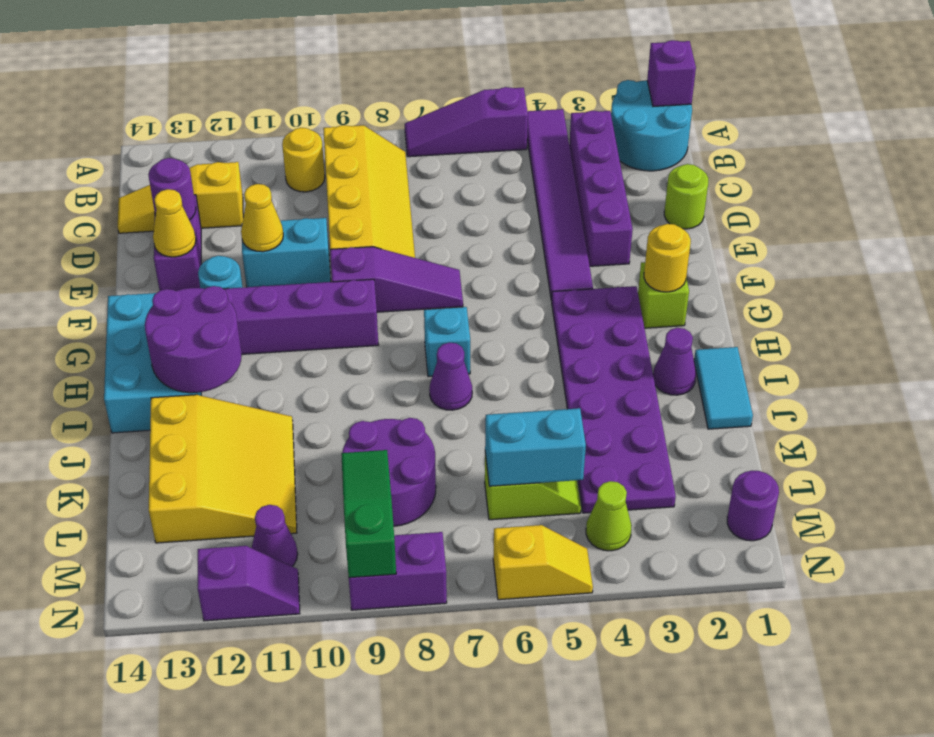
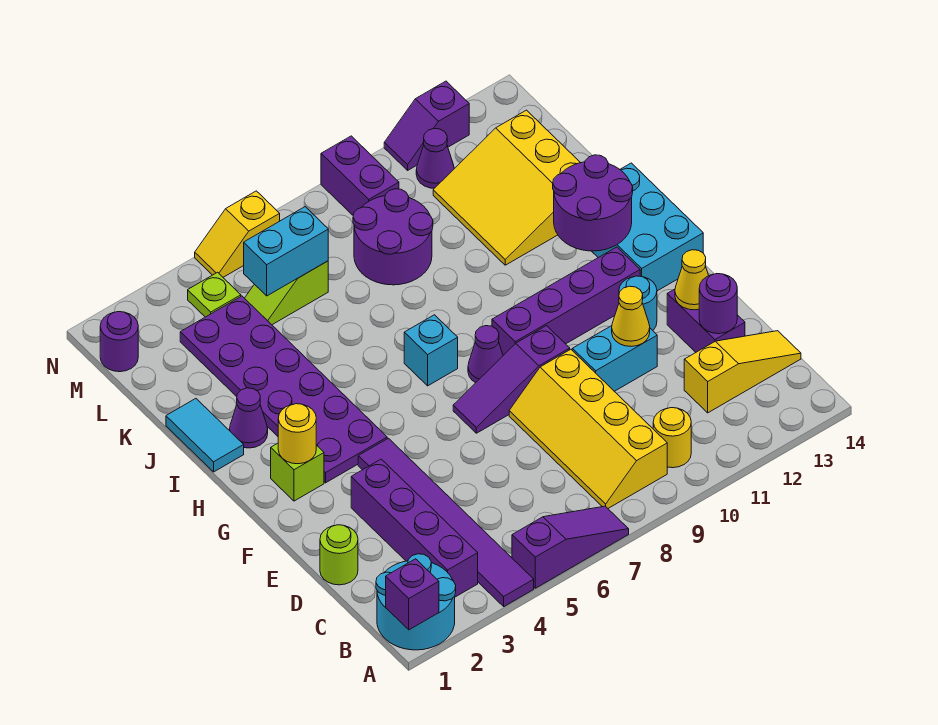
purple cone I7 level 1 -> purple cone G8 level 1
green slope L9:N9 level 2 top N -> none
lime cone M4 level 1 -> lime plate M4 level 1
purple brick N8:N9 level 1 -> purple brick M9:N9 level 1

